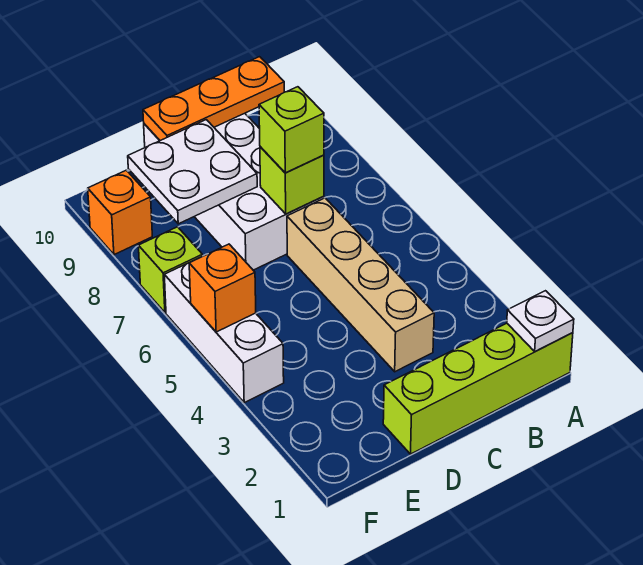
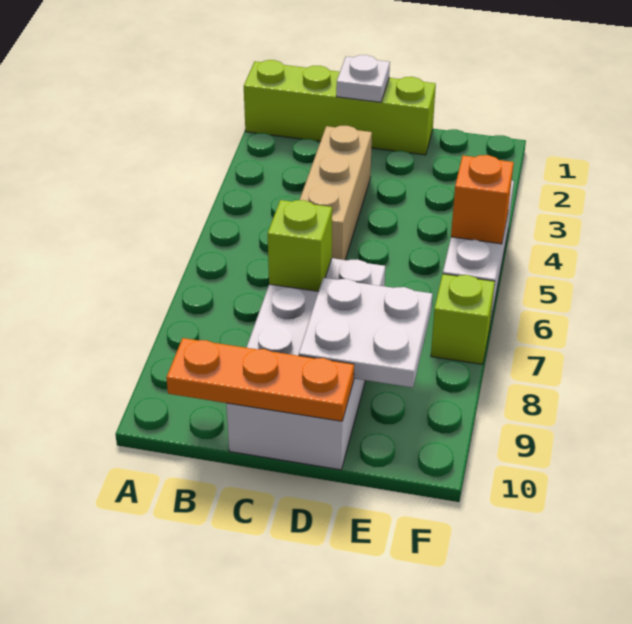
white plate A1 level 2 -> white plate C1 level 2
tan brick C3:C6 level 1 -> tan brick C3:C5 level 1
lime brick C7 level 3 -> none
orange brick F9 level 1 -> none

